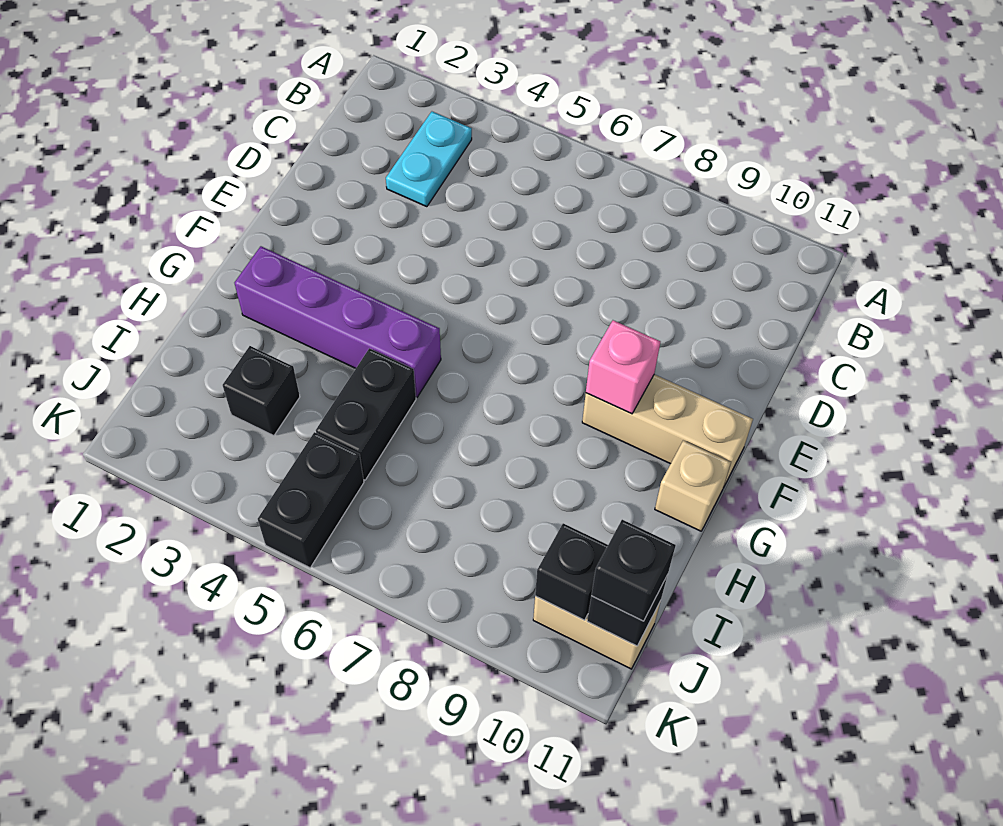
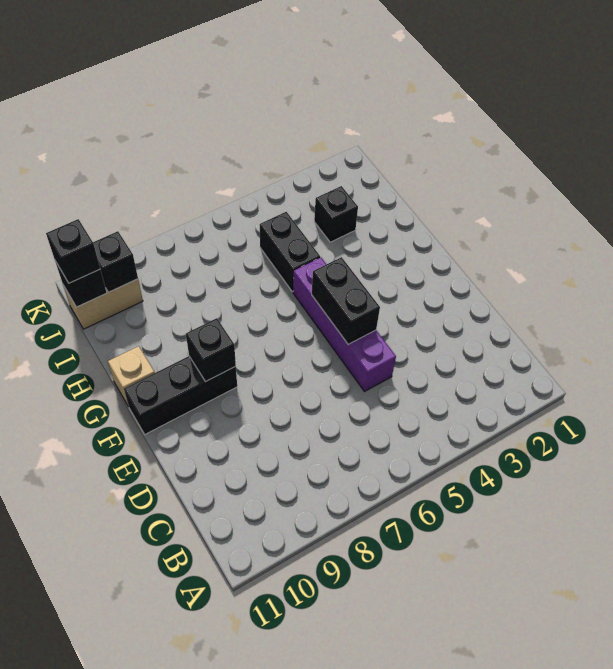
cyan plate B3:C3 level 1 -> none
tan brick F9:F11 level 1 -> black brick F9:F11 level 1
pink brick F9 level 2 -> black brick F9 level 2
purple brick G2:G5 level 1 -> purple brick D5:G5 level 1
black brick J5:K5 level 1 -> black brick E5:F5 level 2

